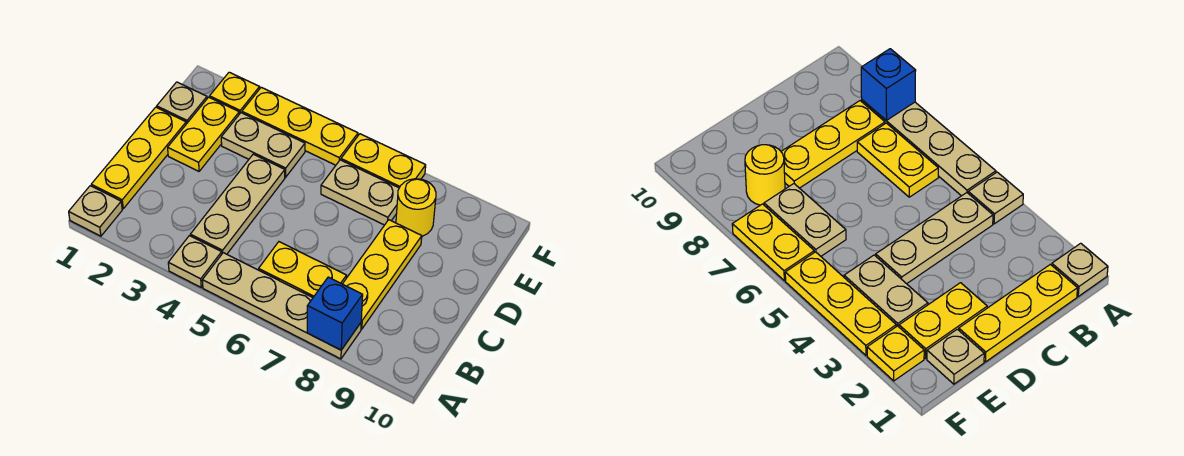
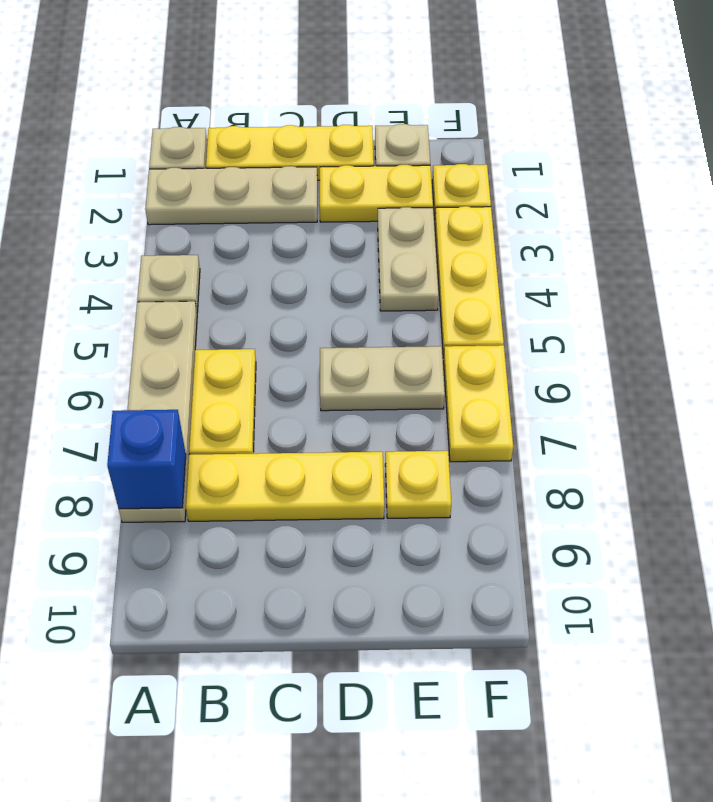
tan plate B4:D4 level 1 -> tan plate A2:C2 level 1
tan plate E6:E7 level 1 -> tan plate D6:E6 level 1
yellow round brick E8 level 1 -> yellow plate E8 level 1

